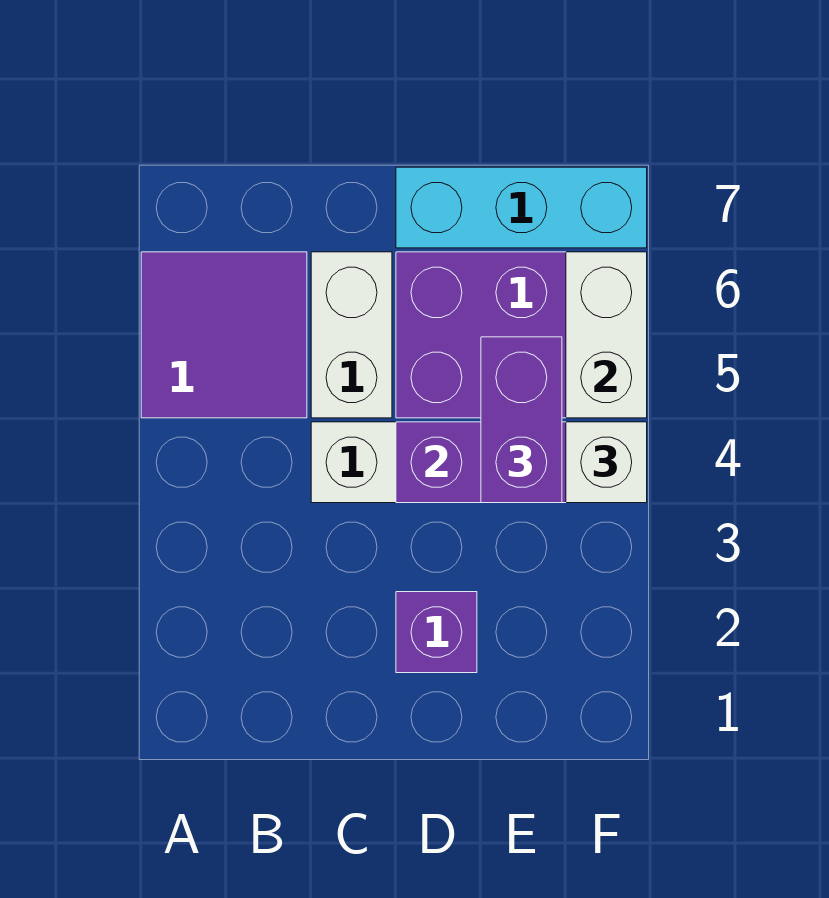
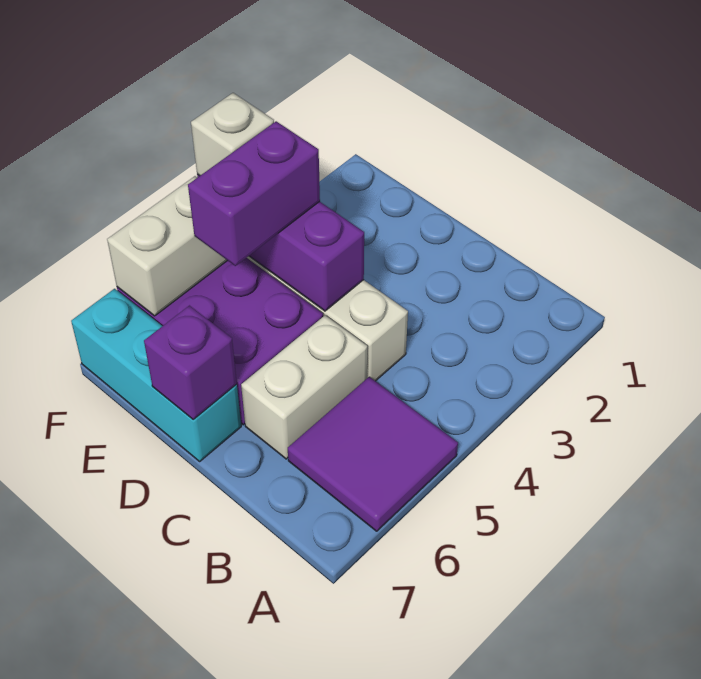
purple brick D2 level 1 -> purple brick D7 level 2

